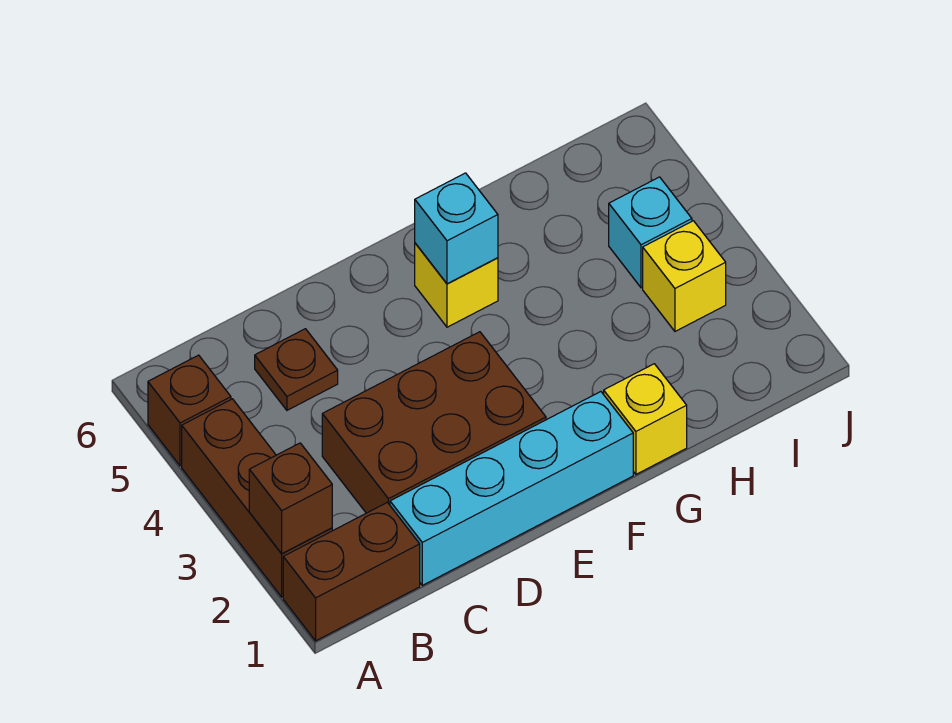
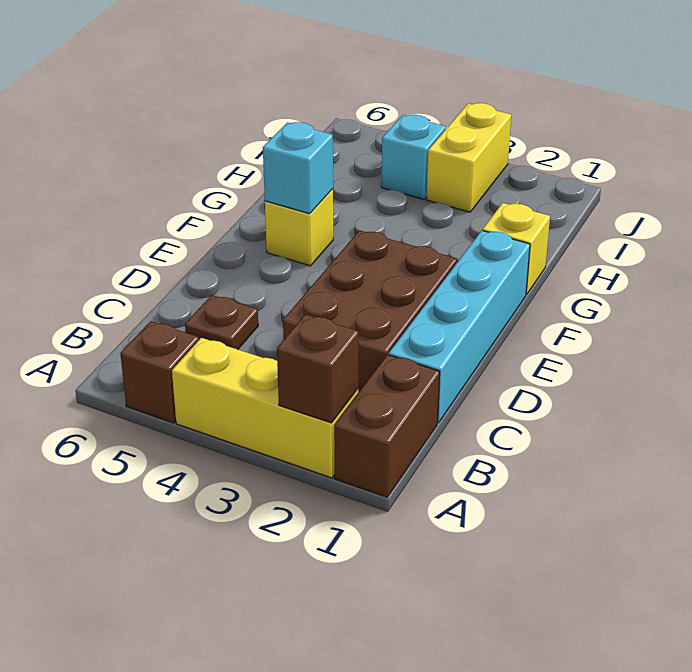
brown brick A2:A4 level 1 -> yellow brick A2:A4 level 1
yellow brick I3 level 1 -> yellow brick I3:J3 level 1

